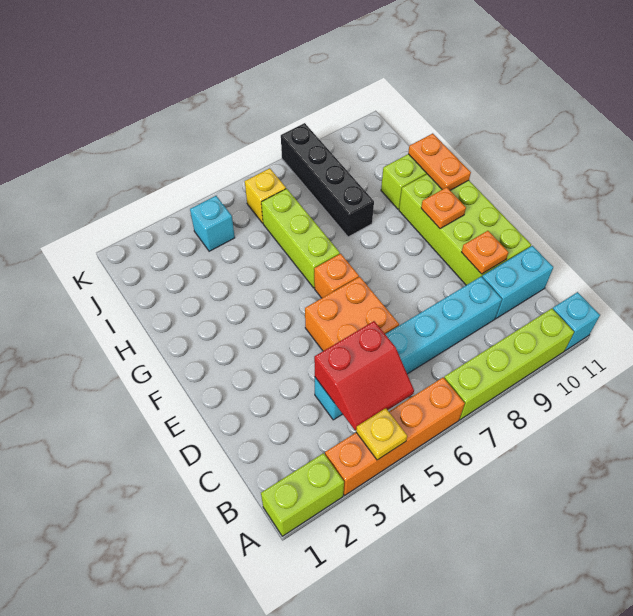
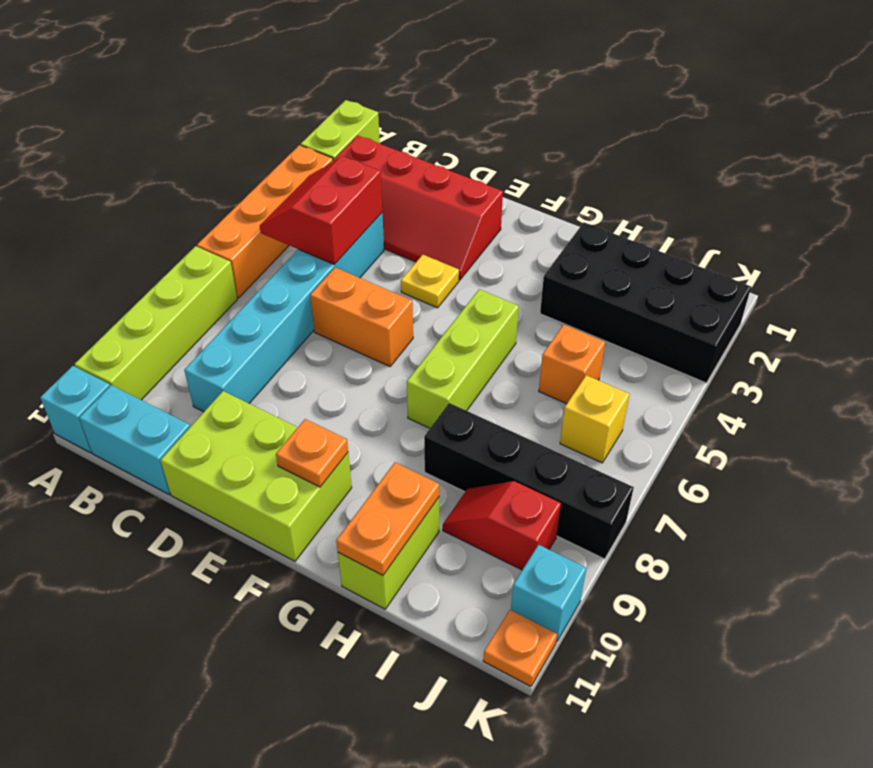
yellow plate A4 level 2 -> yellow plate E4 level 1
none -> red slope B2:E3 level 1 top 2
cyan brick C10:C11 level 1 -> cyan brick B11:C11 level 1
orange brick D5:E6 level 1 -> orange brick D6:E6 level 1
lime brick D10:G11 level 1 -> lime brick D10:F11 level 1
orange plate D10 level 2 -> orange plate K11 level 1
orange brick F6 level 1 -> orange brick I5 level 1
lime brick G6:I6 level 1 -> lime brick G5:G7 level 1
orange plate G11:H11 level 2 -> orange plate H10:H11 level 2
none -> black brick H2:K3 level 1
none -> red slope I9:J9 level 1 top J
cyan brick J4 level 1 -> cyan brick K10 level 1

